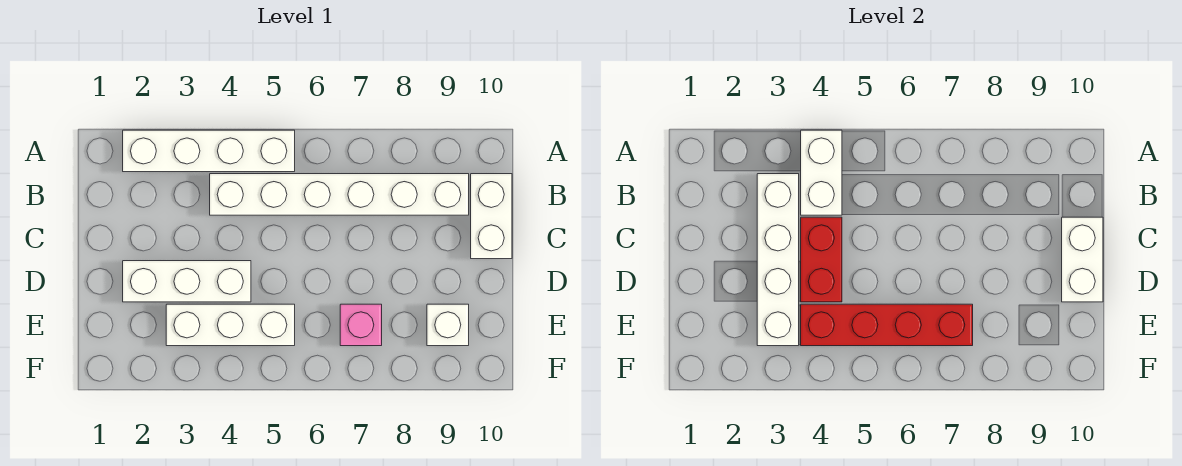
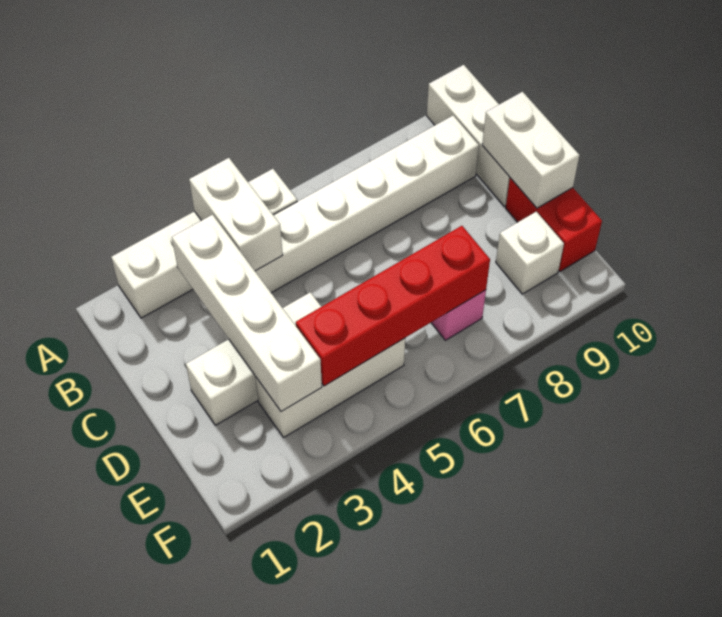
white brick B10:C10 level 1 -> white brick A10:C10 level 1
red brick C4:D4 level 2 -> red brick D10:E10 level 1

